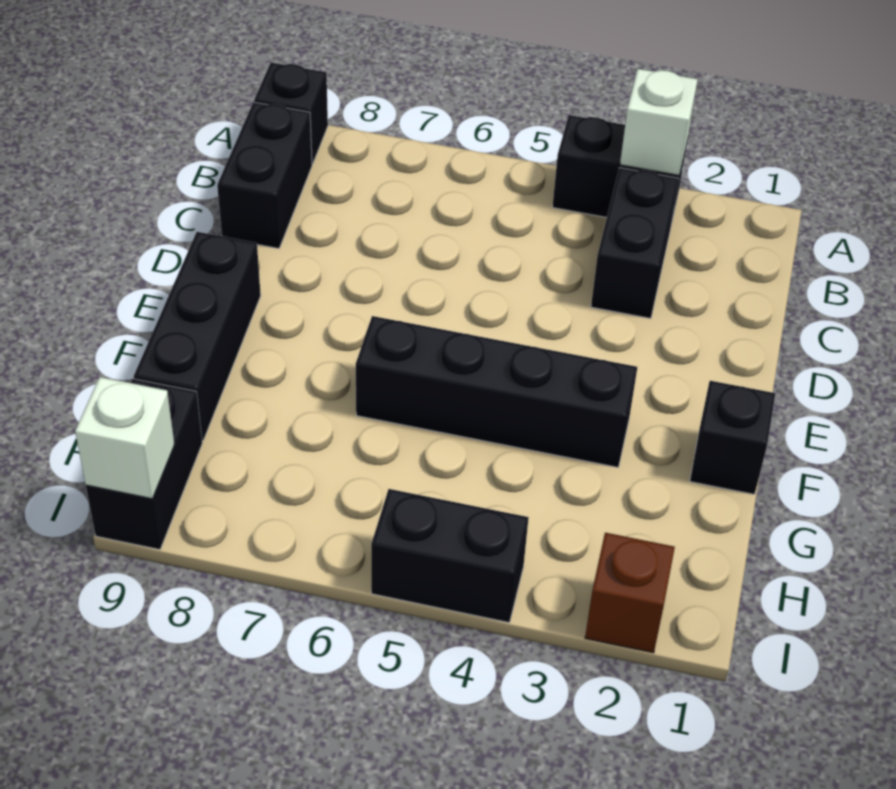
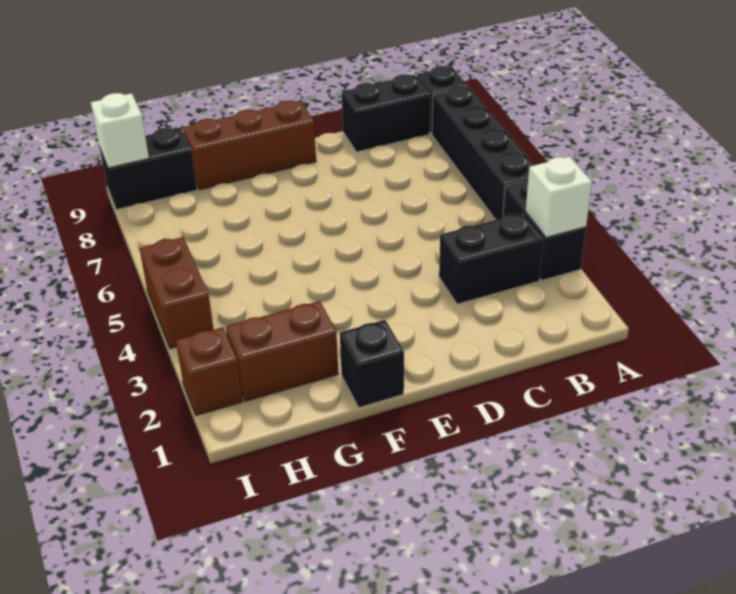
black brick E9:G9 level 1 -> brown brick E9:G9 level 1
black brick F3:F6 level 1 -> black brick A5:A8 level 1
none -> brown brick G2:H2 level 1
black brick I4:I5 level 1 -> brown brick I4:I5 level 1

